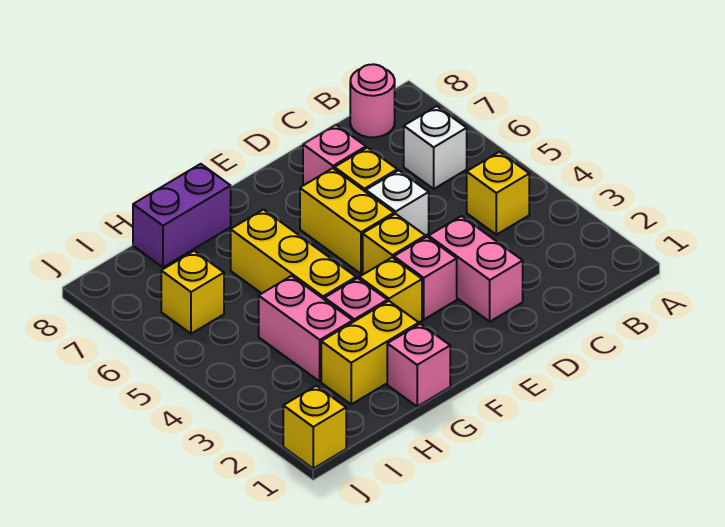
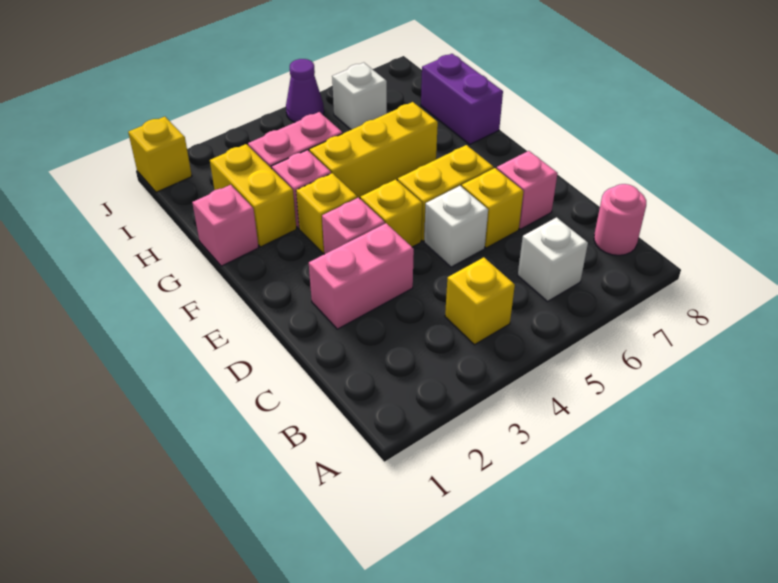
yellow brick I6 level 1 -> white brick I6 level 1
none -> purple cone J5 level 1

